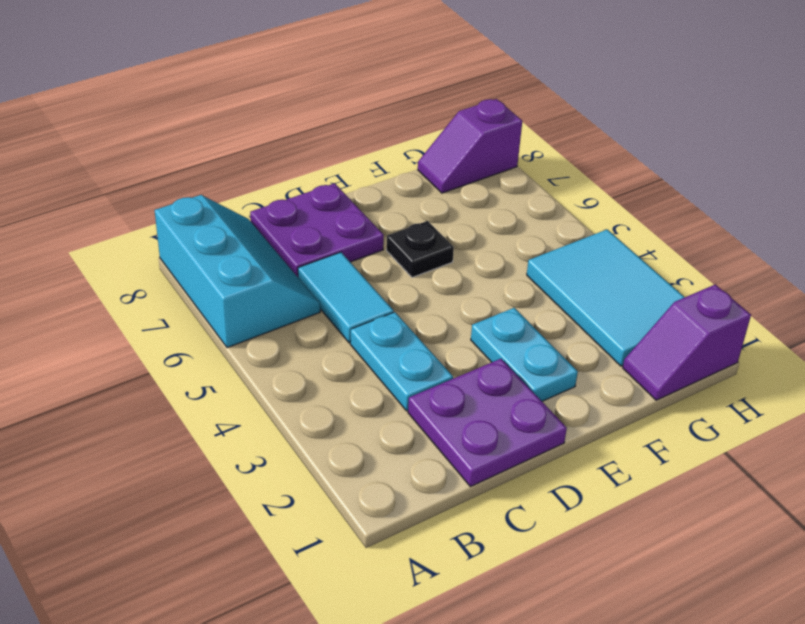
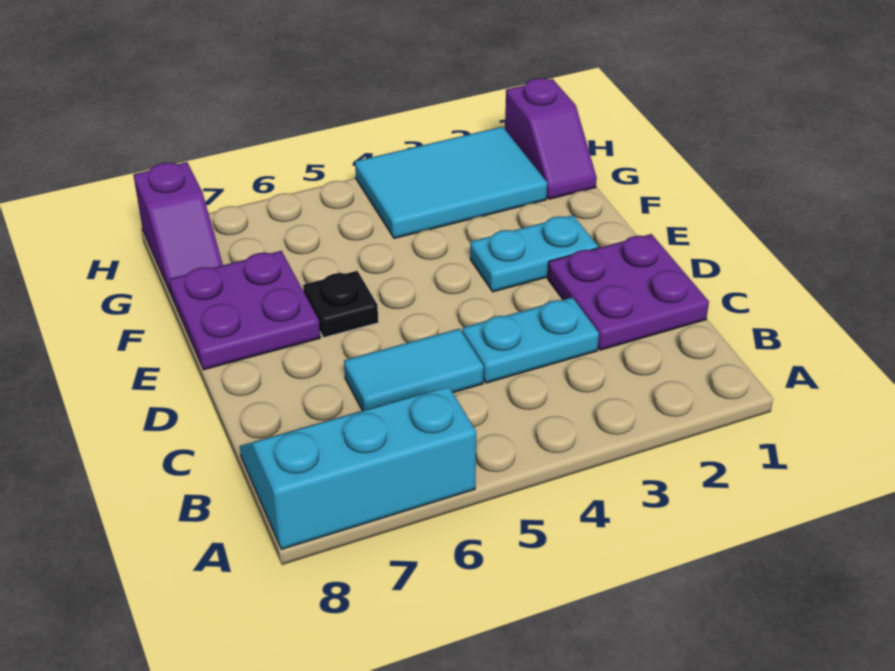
purple plate C7:D8 level 1 -> purple plate E7:F8 level 1

